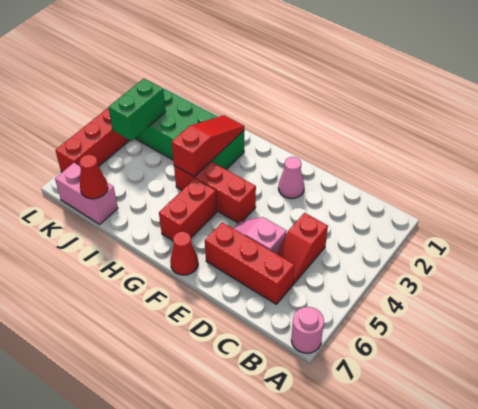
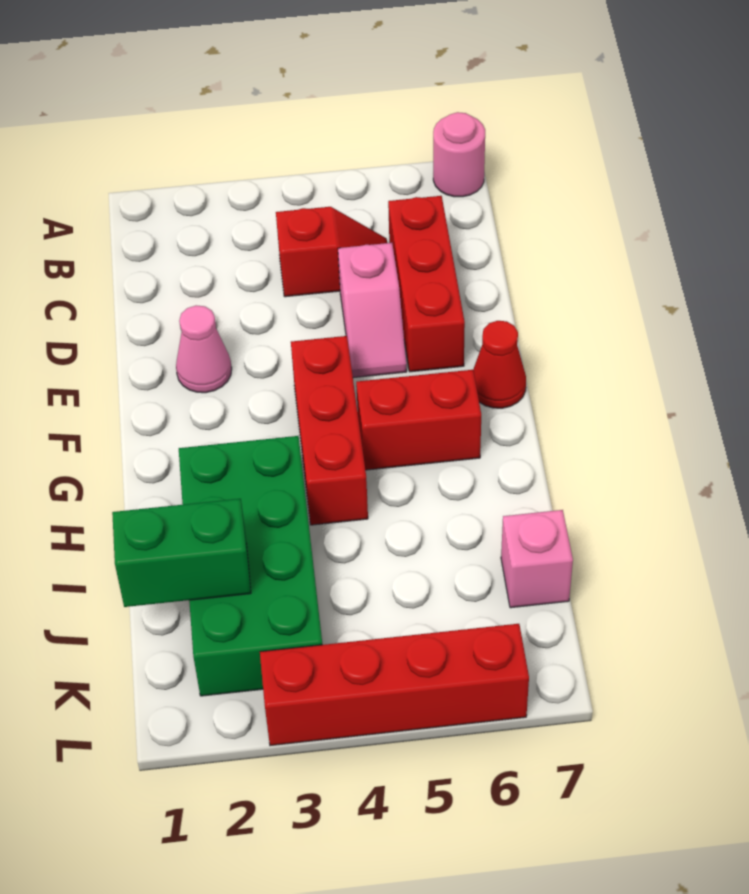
red slope H2:H4 level 2 top 4 -> none
pink brick J7:K7 level 1 -> pink brick J7 level 1
red cone J7 level 2 -> none
green brick K3:K4 level 2 -> green brick J1:J2 level 2

